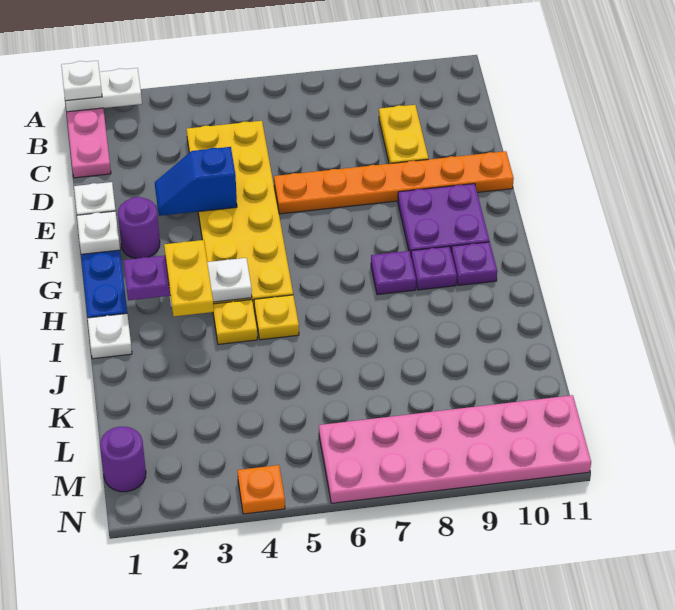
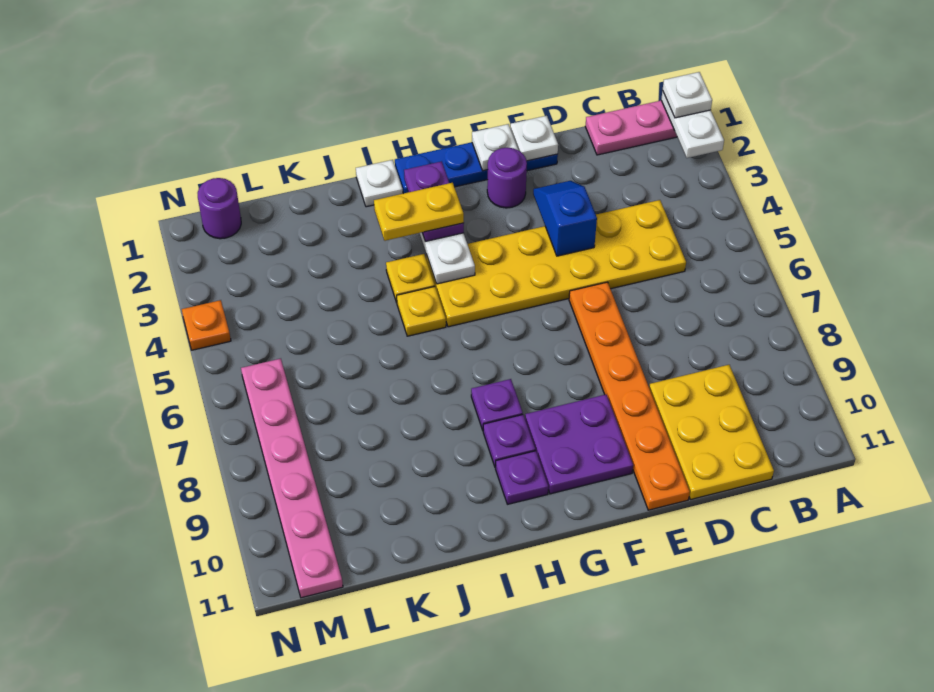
yellow plate C9:D9 level 1 -> yellow plate C9:D11 level 1
pink plate M6:N11 level 1 -> pink plate M6:M11 level 1

